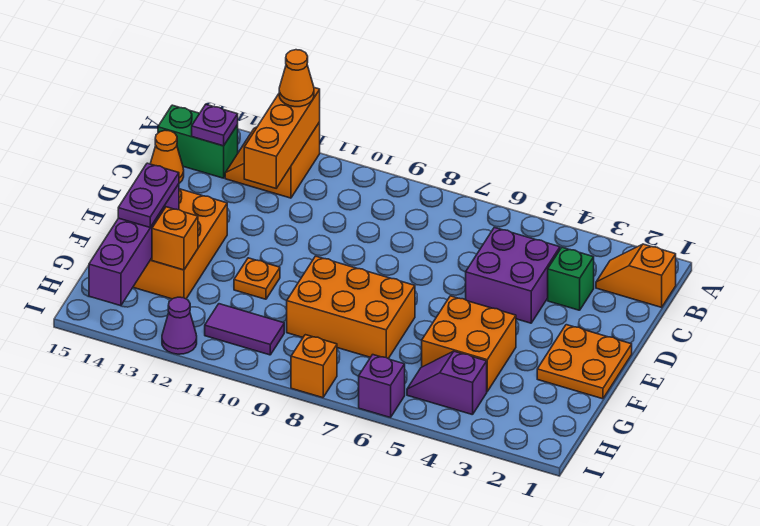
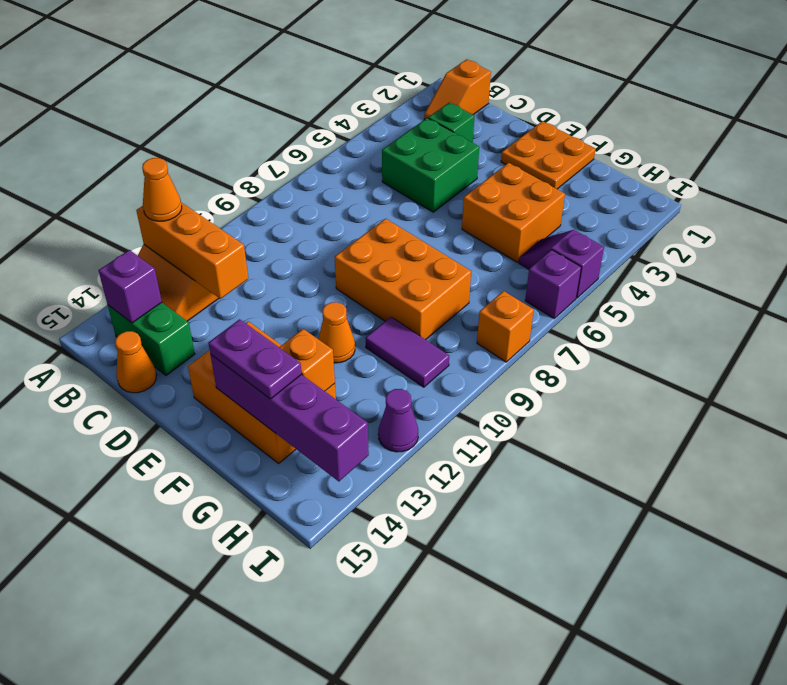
green brick B14:B15 level 1 -> green brick B14:C14 level 1
purple plate B14 level 2 -> purple brick B14 level 2
purple brick C4:D5 level 1 -> green brick C4:D5 level 1
orange brick F7:G9 level 1 -> orange brick E8:G9 level 1
orange plate F11 level 1 -> orange cone F11 level 1
purple slope H4:H5 level 1 top 4 -> purple slope H5:I5 level 1 top I
purple tile H10:H11 level 1 -> purple tile G10:H10 level 1

